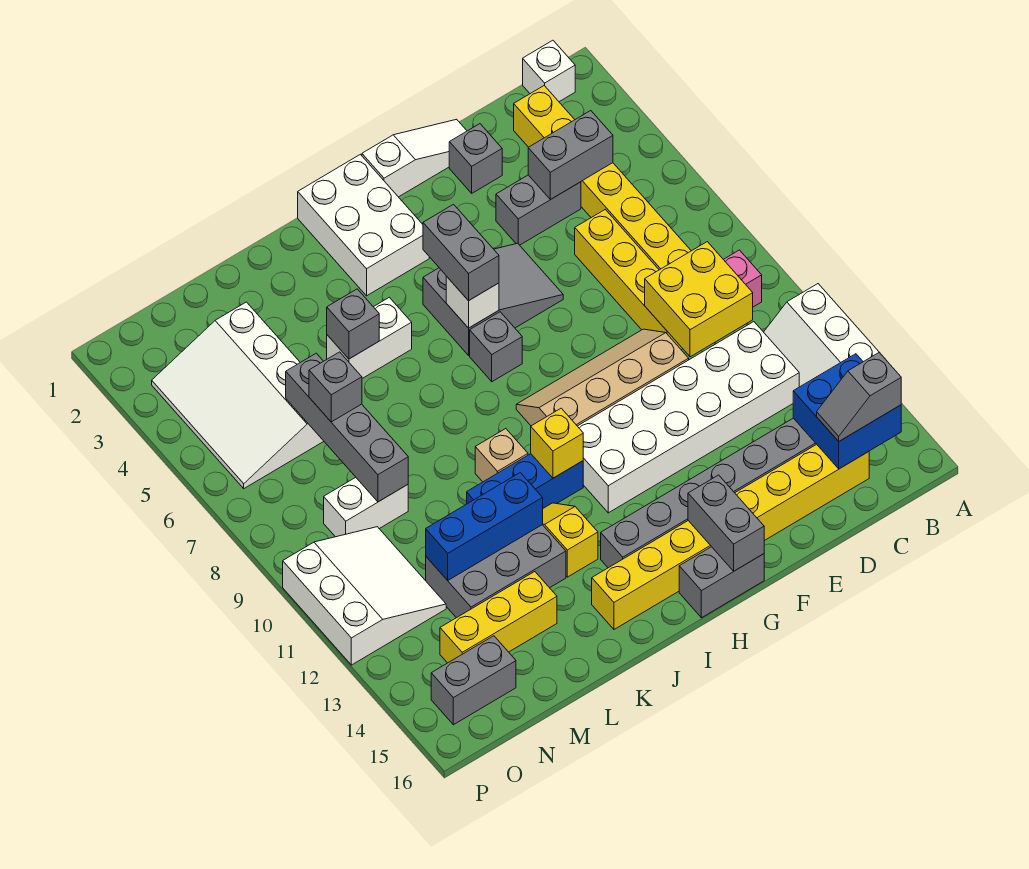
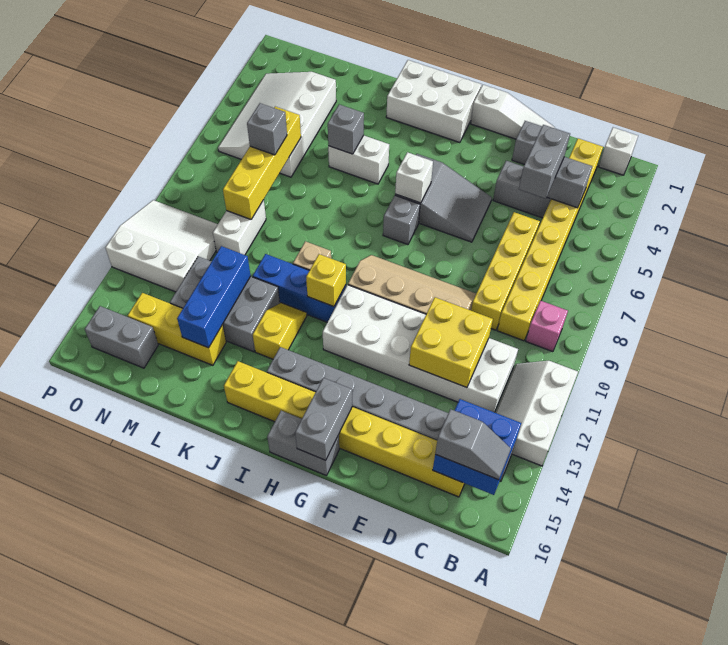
grey slope B15:C15 level 3 top B -> grey slope B15:C15 level 3 top C
yellow brick C9:D10 level 2 -> yellow brick D11:E12 level 2
white brick H1:I3 level 1 -> white brick H1:J2 level 1
grey brick H5:H6 level 3 -> grey brick D4:D5 level 3
blue brick K12:M12 level 2 -> blue brick L12:L14 level 2
grey brick M6:M9 level 2 -> yellow brick M6:M9 level 2
white brick M9:N9 level 1 -> white brick M9:M10 level 1
white slope N10:P12 level 1 top P -> white slope N10:P12 level 1 top 12

